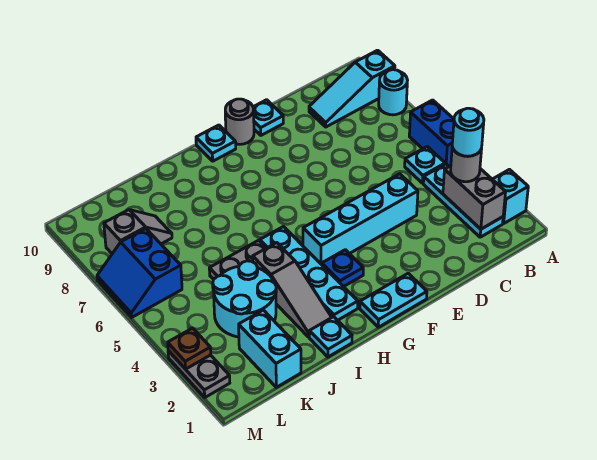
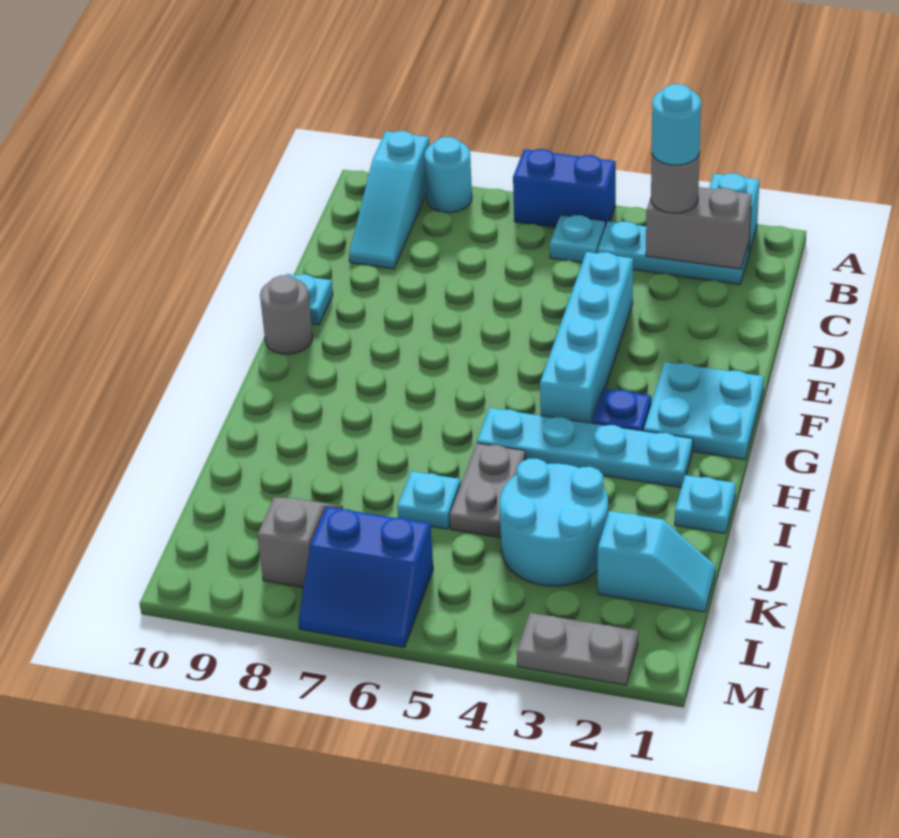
cyan plate F1:G1 level 1 -> cyan plate F1:G2 level 1
cyan plate G10 level 1 -> cyan plate J6 level 1
grey slope I2:I4 level 1 top 4 -> none
cyan brick K1:K2 level 1 -> cyan slope K1:K2 level 1 top 2
brown plate M3 level 2 -> none

